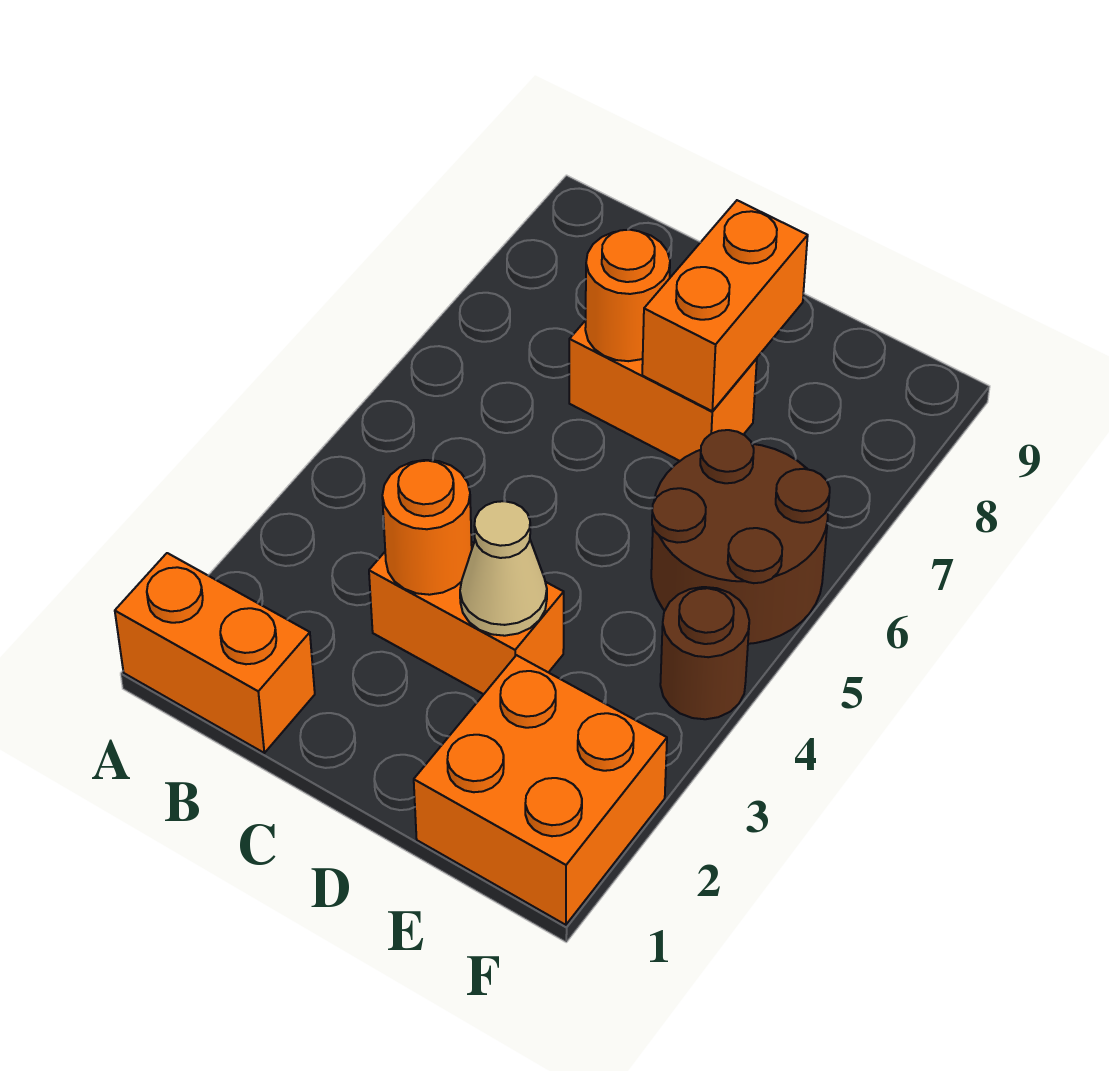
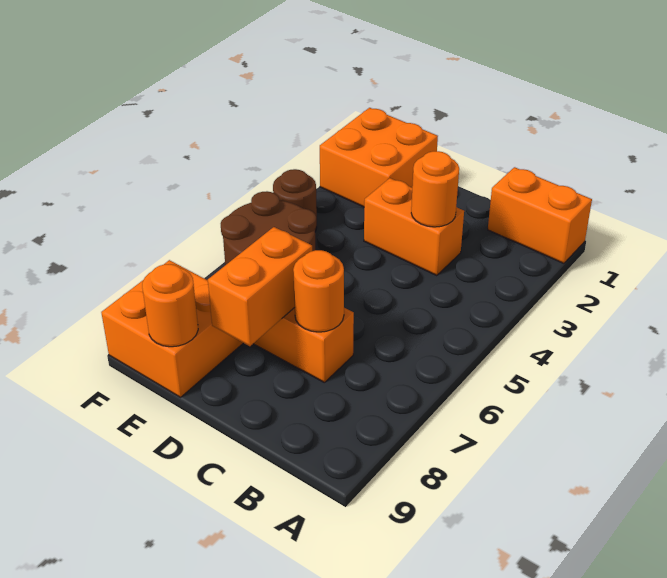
tan cone D3 level 2 -> none
none -> orange brick E8:F9 level 1
none -> orange round brick E9 level 2

